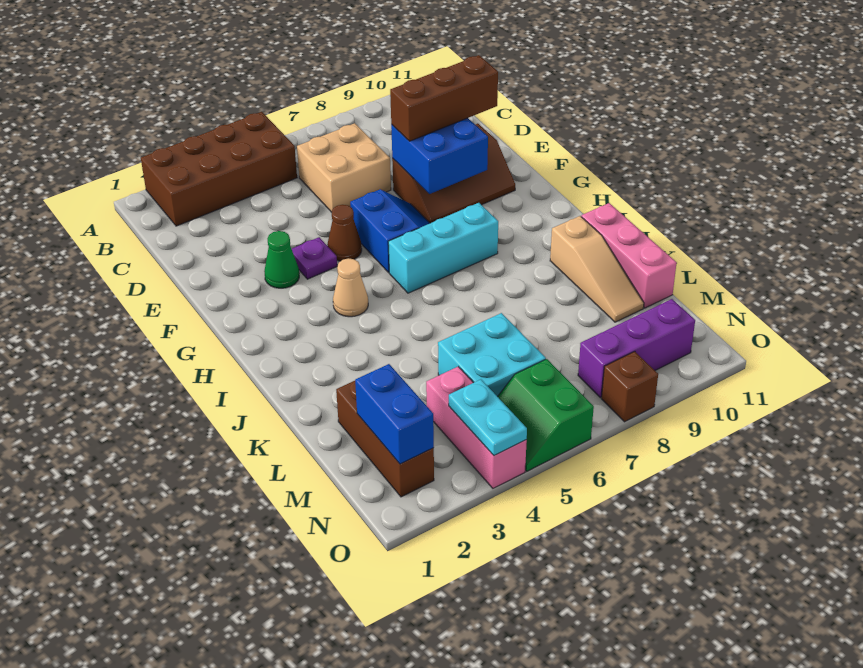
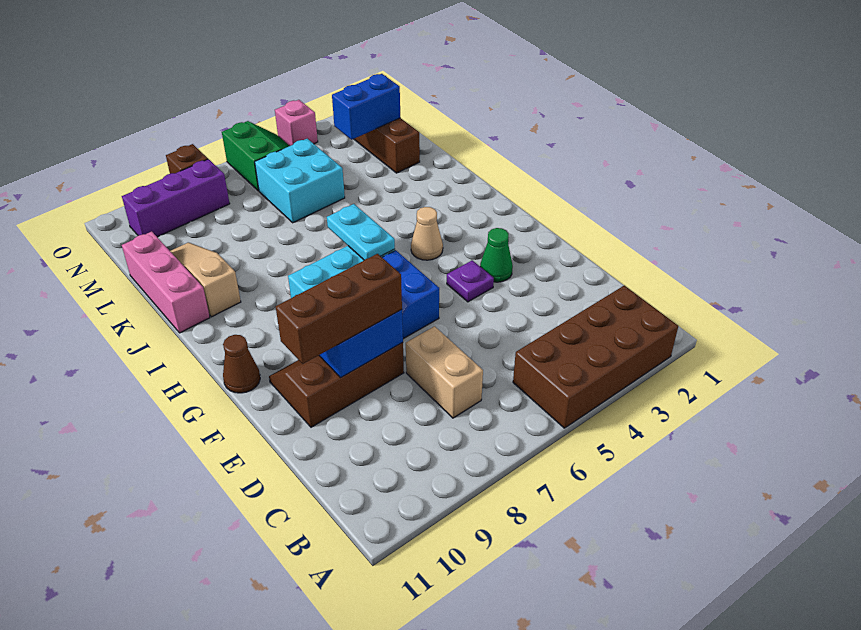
tan brick C6:D7 level 1 -> tan brick C7:D7 level 1
brown cone F5 level 1 -> brown cone G11 level 1
blue brick M2:N2 level 2 -> blue brick M2:M3 level 2
pink brick M4:O4 level 1 -> pink brick O4 level 1
cyan plate N4:O4 level 2 -> cyan plate H6:I6 level 2

